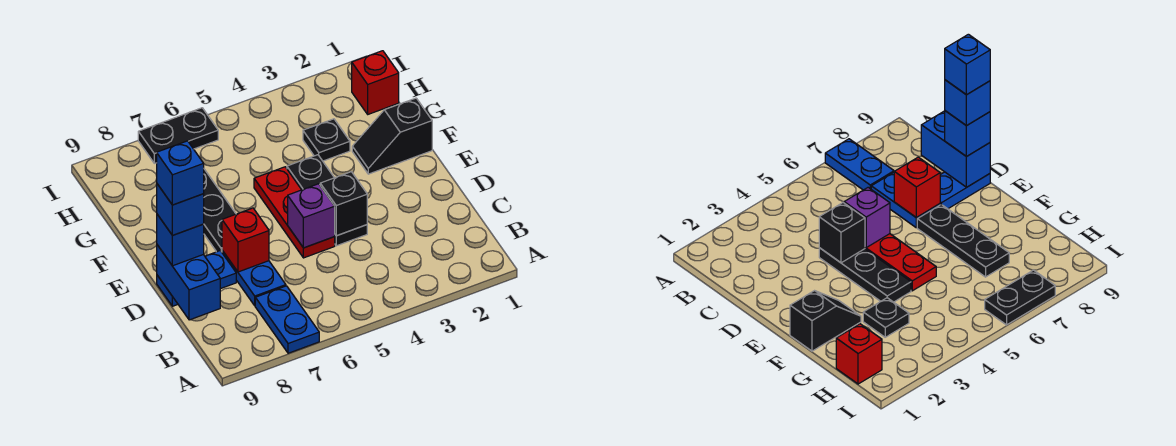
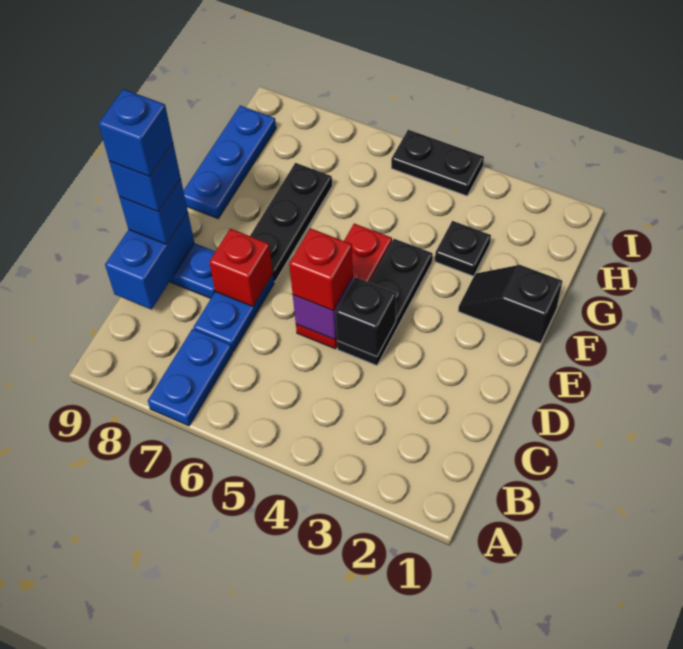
none -> blue plate F9:H9 level 1
red brick H1 level 1 -> red brick D5 level 3
black plate I6:I7 level 1 -> black plate I4:I5 level 1

